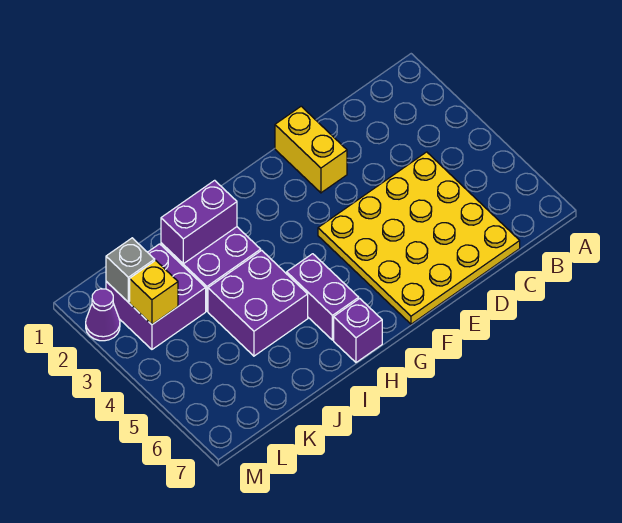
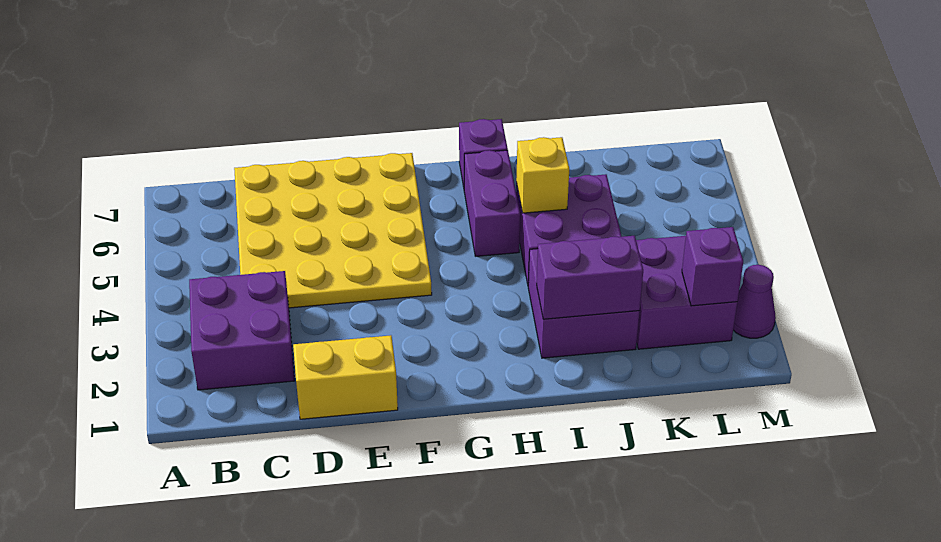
none -> purple brick B2:C3 level 1
yellow brick E1:E2 level 1 -> yellow brick D1:E1 level 1
grey brick L2 level 2 -> purple brick L2 level 2
yellow brick L3 level 2 -> yellow brick I5 level 2

